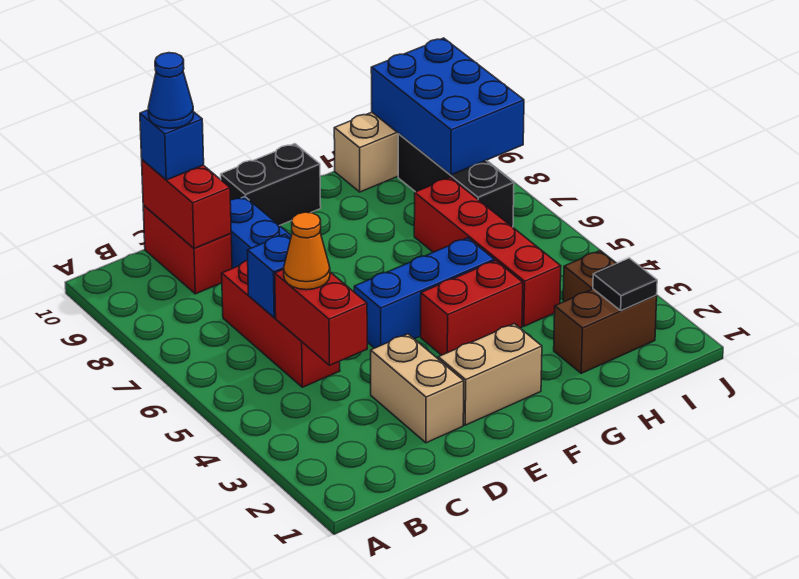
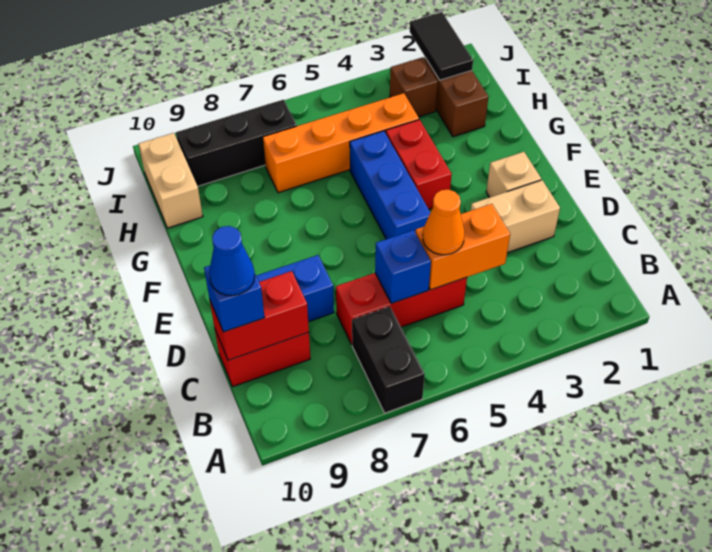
red brick C4:C5 level 2 -> orange brick C4:C5 level 2
tan brick E2:F2 level 1 -> tan brick E2 level 1
black brick E10:F10 level 1 -> black brick A7:B7 level 1
red brick H4:H7 level 1 -> orange brick H4:H7 level 1
black tile I2 level 2 -> black tile I2:J2 level 2
blue brick I8:J10 level 2 -> none

